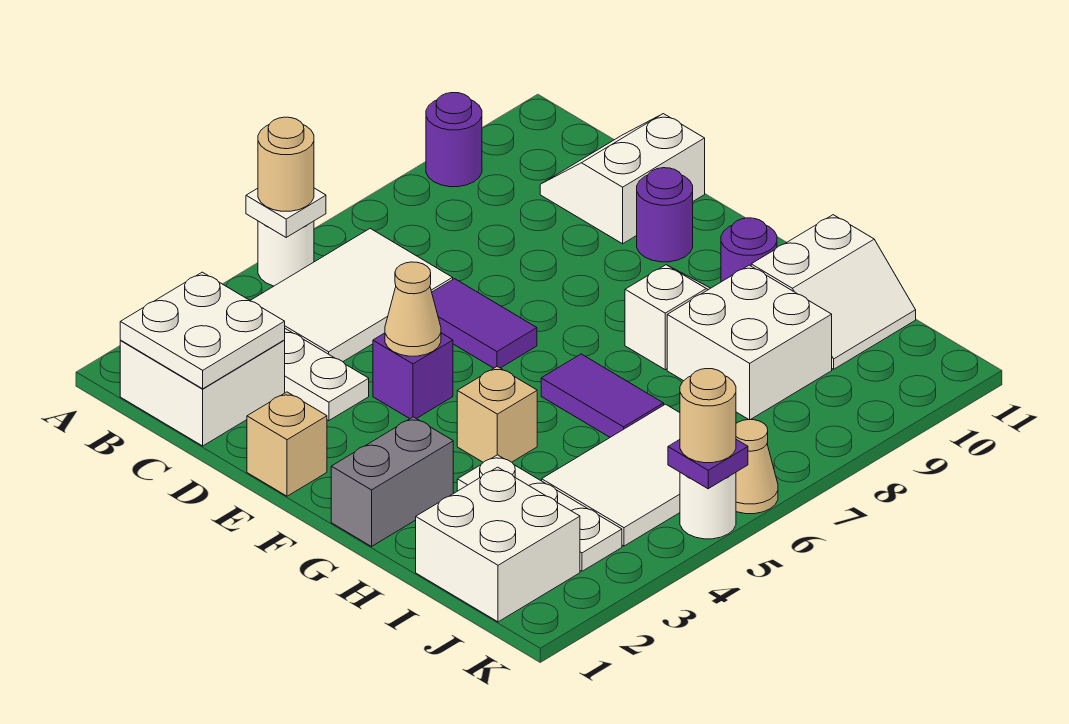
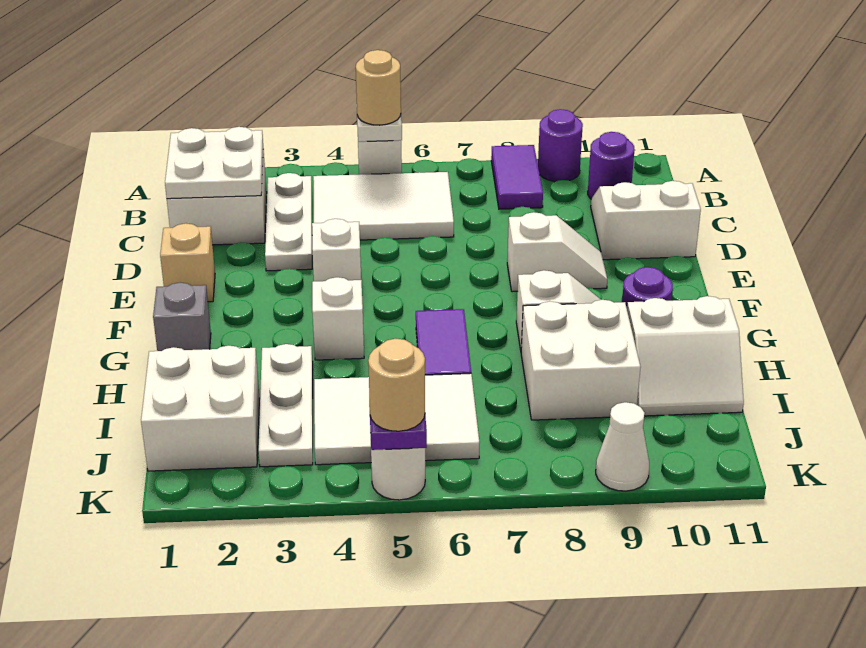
purple tile D6:E6 level 1 -> purple tile A8:B8 level 1
purple brick E4 level 1 -> white brick E4 level 1
tan cone E4 level 2 -> none
none -> white slope E8:E9 level 1 top 8
purple round brick E10 level 1 -> purple round brick B10 level 1
grey brick G1:G2 level 1 -> grey brick G1 level 1
tan brick G4 level 1 -> white brick G4 level 1
tan cone K6 level 1 -> none
none -> white cone K9 level 1

